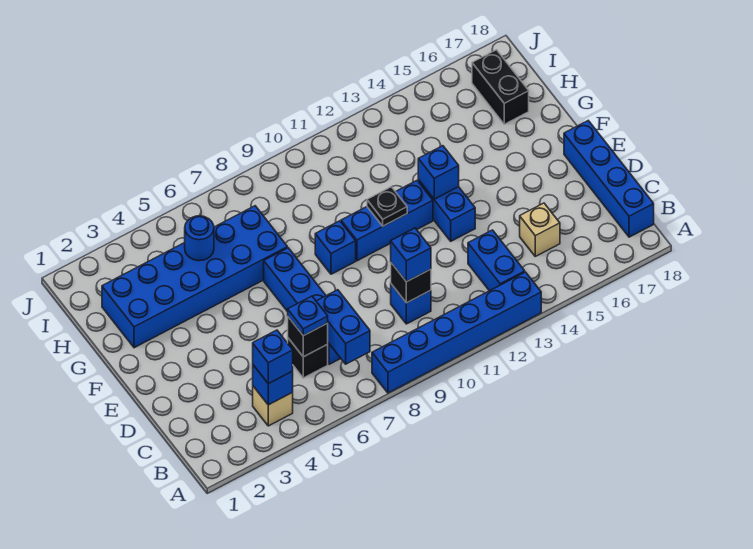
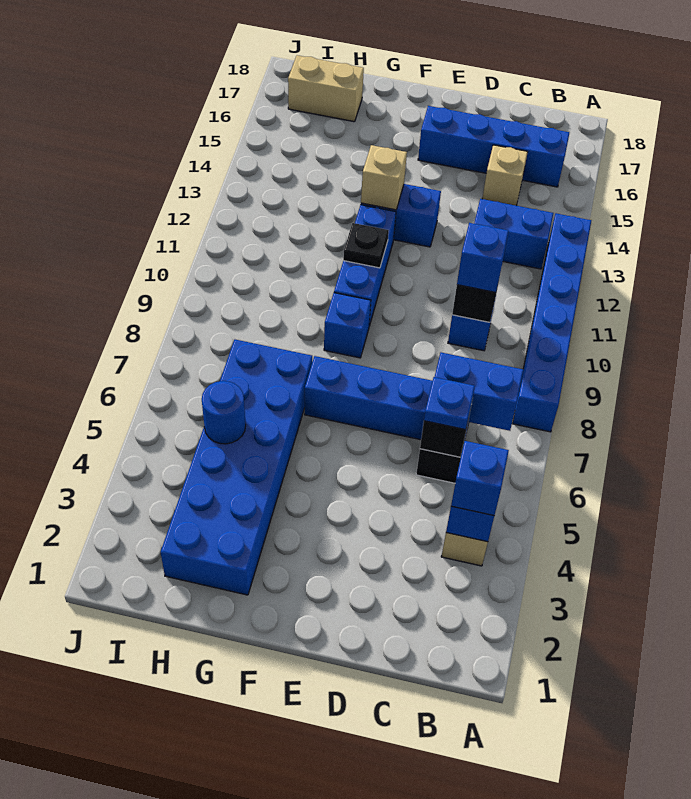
blue brick B18:E18 level 1 -> blue brick B16:E16 level 1
blue brick F13 level 2 -> tan brick F13 level 2
black brick H17:I17 level 1 -> tan brick H17:I17 level 1

